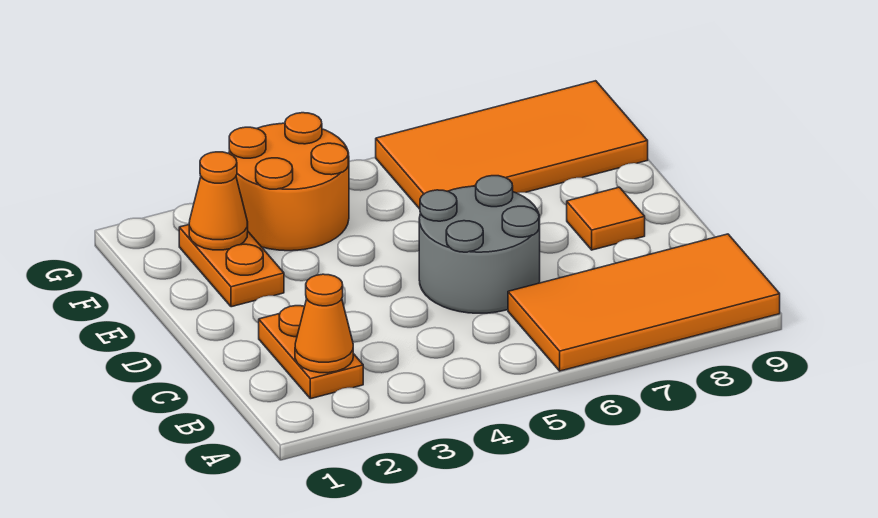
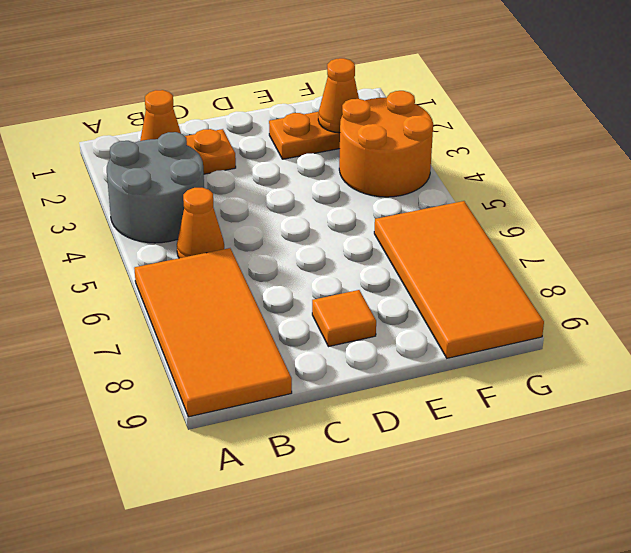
none -> orange cone B5 level 1
grey round brick C5:D6 level 1 -> grey round brick A3:B4 level 1

